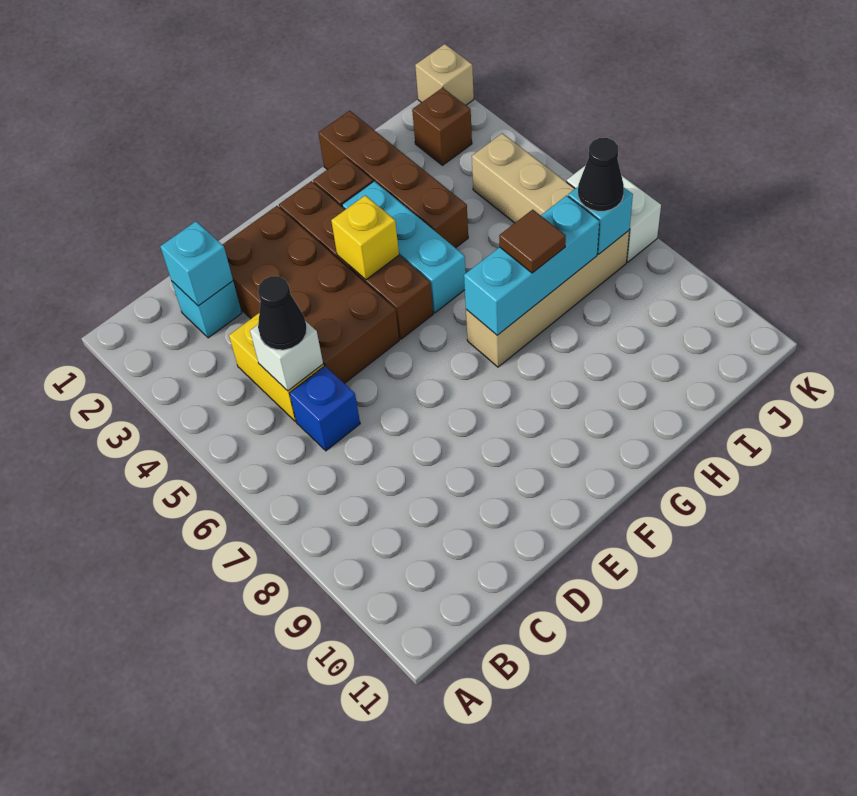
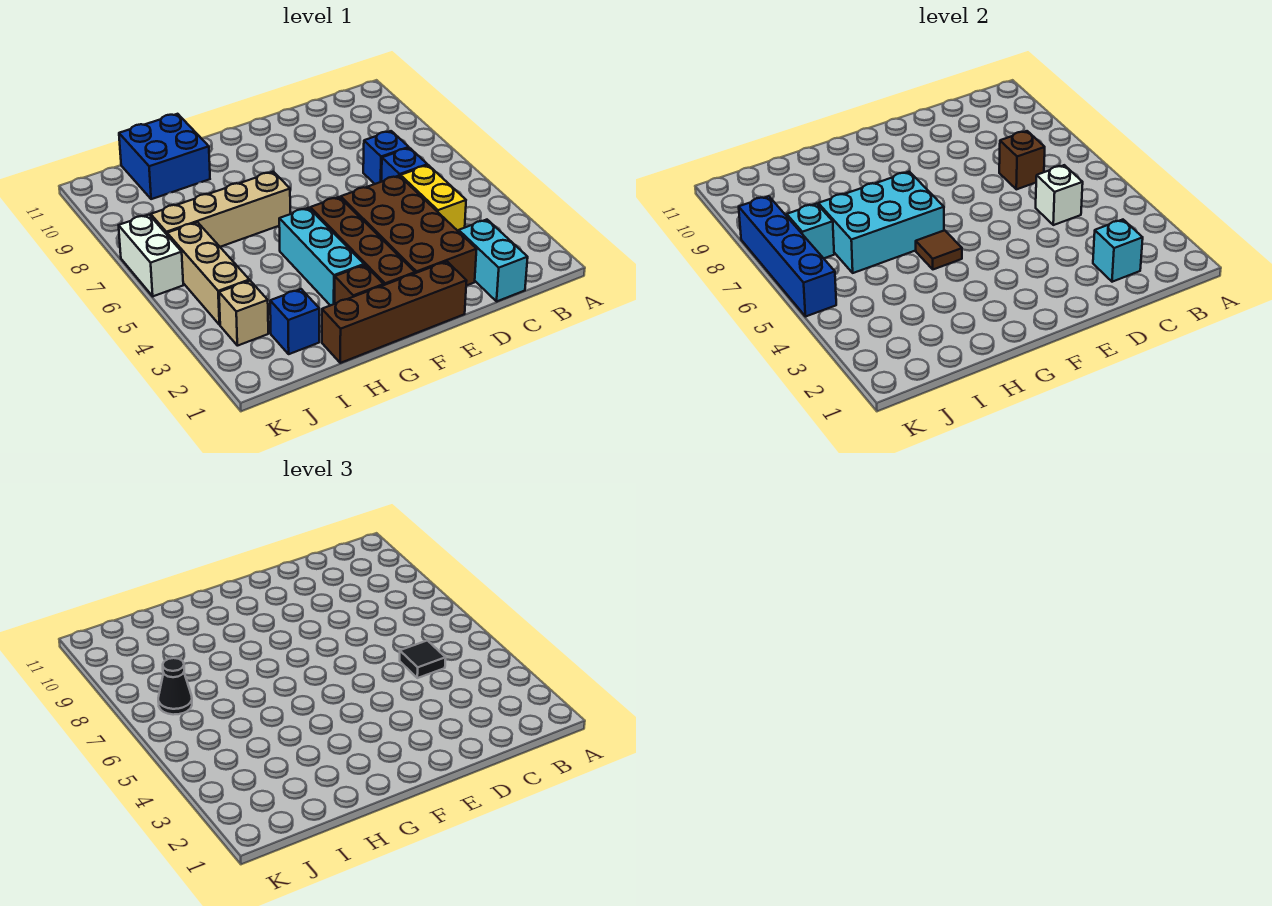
cyan brick C2 level 1 -> cyan brick C1:C2 level 1
black cone C5 level 3 -> black tile C5 level 3
none -> blue brick C7 level 1
yellow brick F4 level 2 -> none
cyan brick G7:I7 level 2 -> cyan brick G6:I7 level 2
brown brick H1:H4 level 1 -> brown brick E1:H1 level 1
brown tile H7 level 3 -> brown tile G5 level 2
none -> blue brick H10:I11 level 1
none -> blue brick I2 level 1
brown brick J2 level 1 -> brown brick C7 level 2
tan brick K1 level 1 -> tan brick J3 level 1
none -> blue brick K5:K8 level 2

